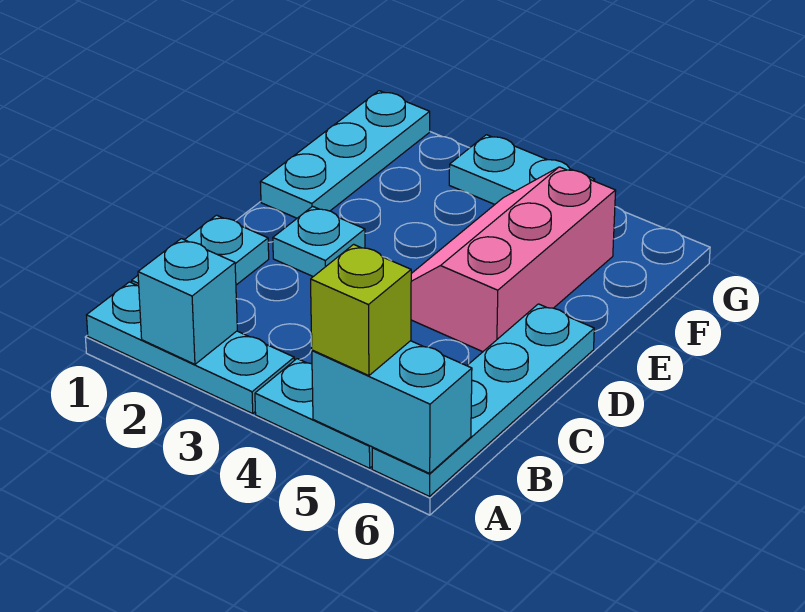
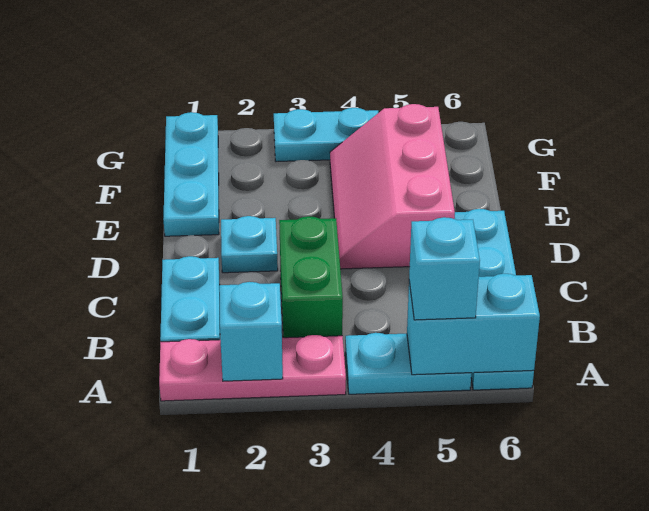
cyan plate A1:A3 level 1 -> pink plate A1:A3 level 1
lime brick A5 level 3 -> cyan brick A5 level 3
none -> green brick B3:C3 level 1

